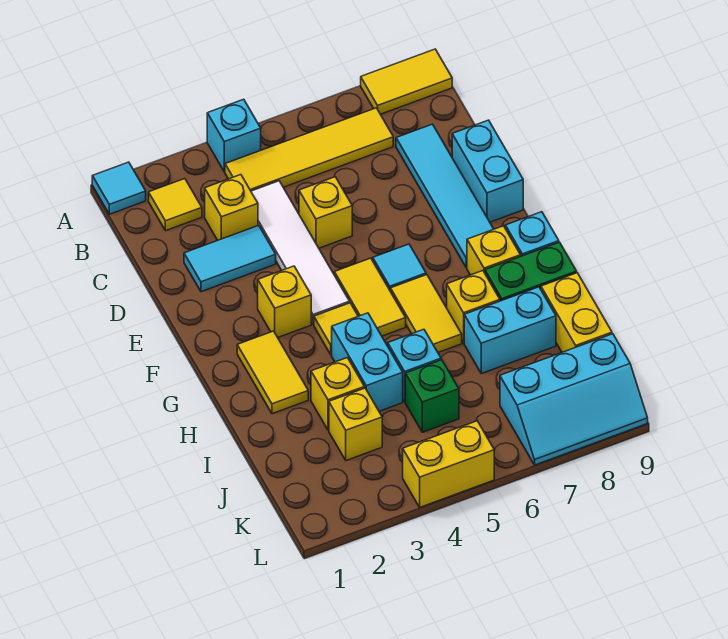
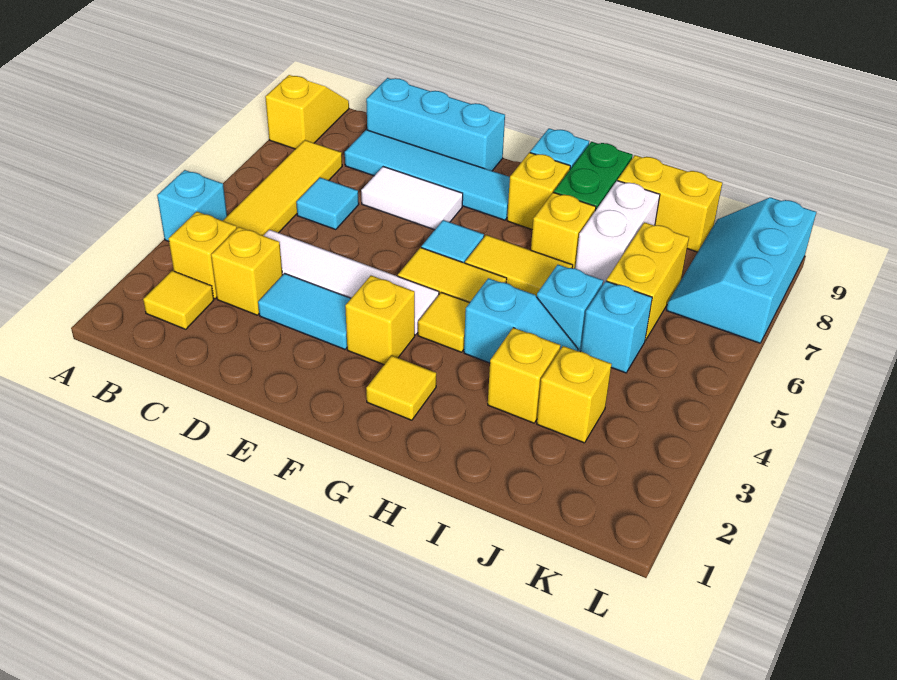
cyan tile A1 level 1 -> cyan tile C6 level 1
yellow tile A8:A9 level 1 -> yellow slope A8:A9 level 1 top 8
cyan tile D2:D3 level 1 -> cyan tile D3:E3 level 1
yellow brick D5 level 1 -> yellow brick B3 level 1
none -> white tile D7:E7 level 1
cyan brick D9:E9 level 1 -> cyan brick C9:E9 level 1
yellow tile G2:H2 level 1 -> yellow tile G2 level 1
cyan brick H4:I4 level 1 -> cyan slope H4:I4 level 1 top H
cyan brick I7:I8 level 1 -> white brick I7:I8 level 1
green brick J5 level 1 -> cyan brick J5 level 1
cyan slope K7:L9 level 1 top K -> cyan slope K7:L9 level 1 top L
yellow brick L4:L5 level 1 -> yellow brick J6:J7 level 1

